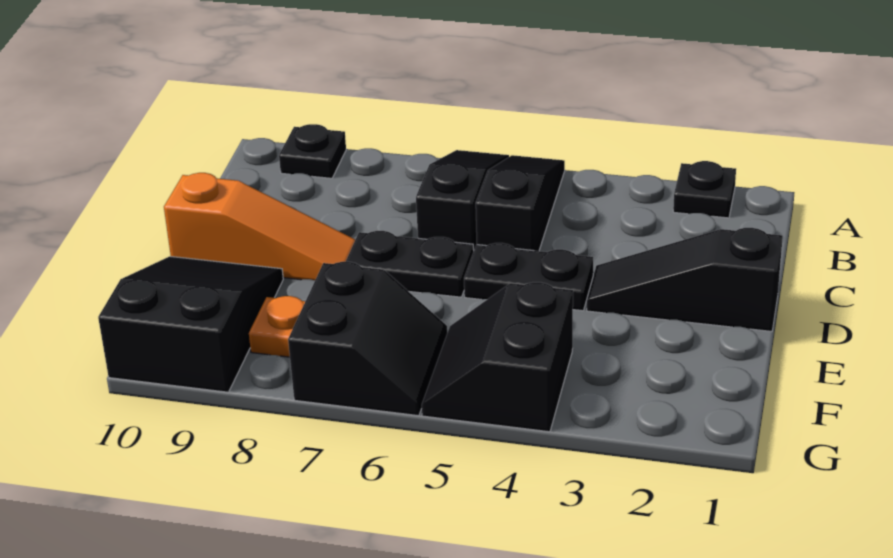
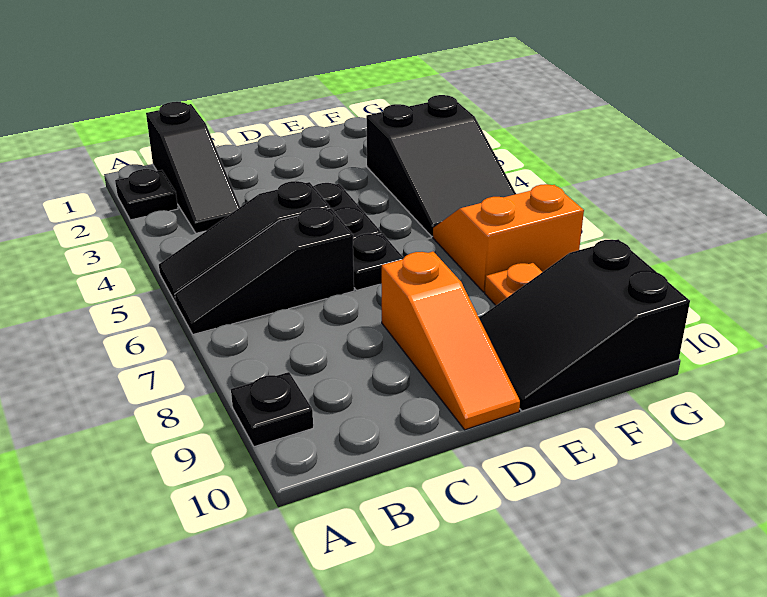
black slope D1:D3 level 1 top 1 -> black slope B1:B3 level 1 top 1
black plate D6:D7 level 1 -> black plate D6 level 1
orange slope D8:D10 level 1 top 10 -> orange slope D8:D10 level 1 top 8
black slope F4:G5 level 1 top 4 -> black slope F3:G5 level 1 top 3
black slope F6:G7 level 1 top 7 -> orange slope F6:G7 level 1 top 7

